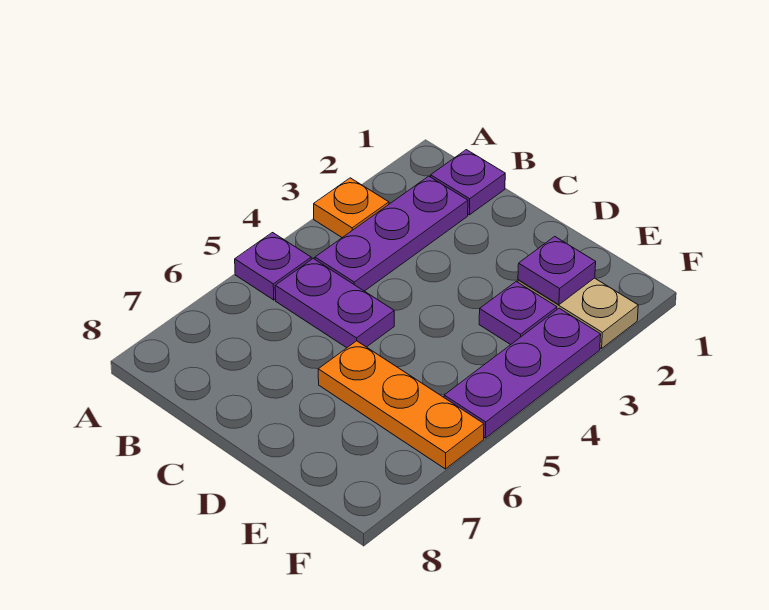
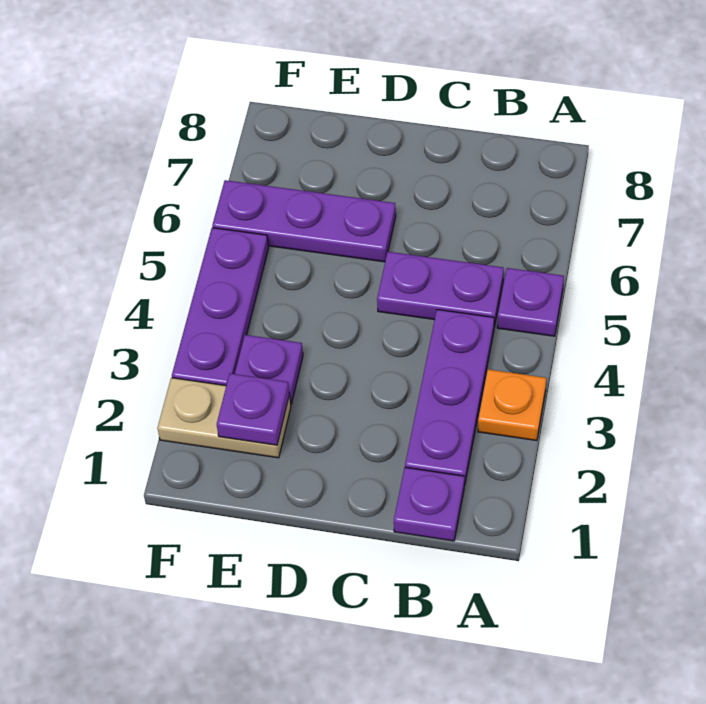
orange plate D6:F6 level 1 -> purple plate D6:F6 level 1

